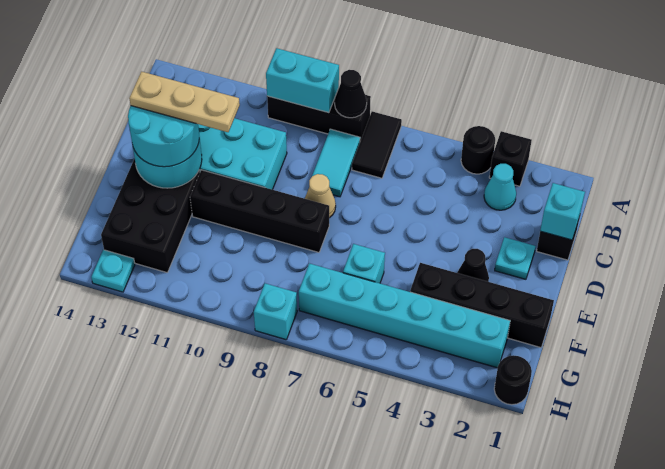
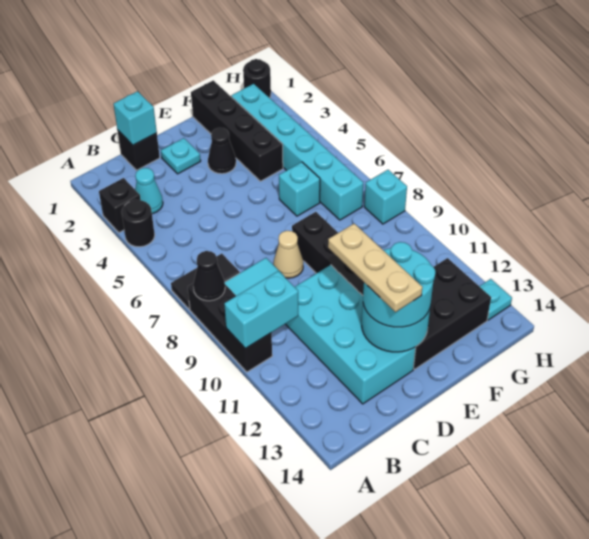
cyan brick A9:A10 level 2 -> cyan brick A10:B10 level 2

